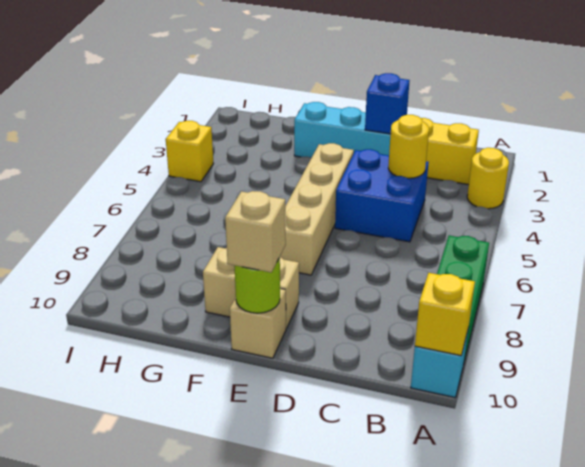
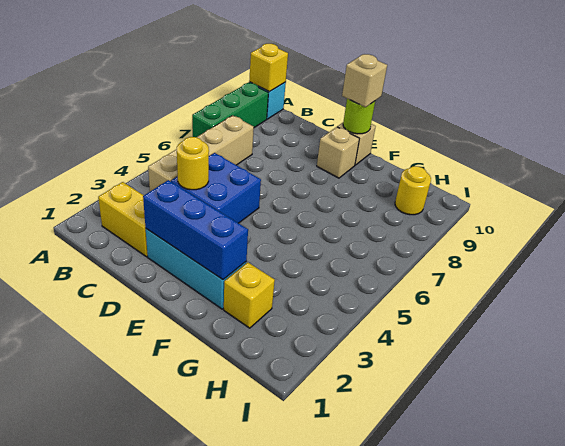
yellow round brick A3 level 1 -> yellow round brick H9 level 1
blue brick D2 level 2 -> blue brick D2:F2 level 2
tan brick E4:E7 level 1 -> tan brick B4:B7 level 1
tan brick E9:F9 level 1 -> tan brick E9 level 1
yellow brick I4 level 1 -> yellow brick G2 level 1

